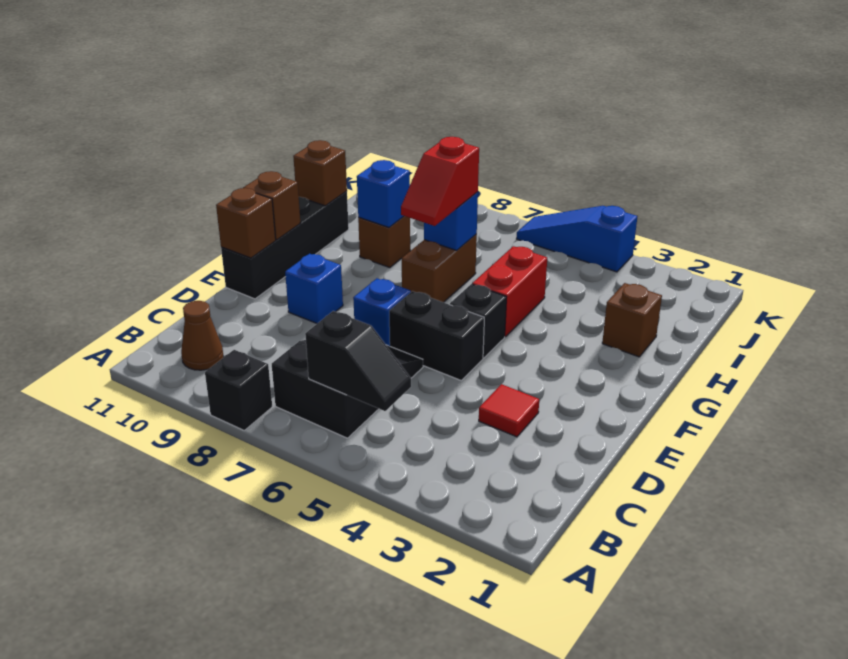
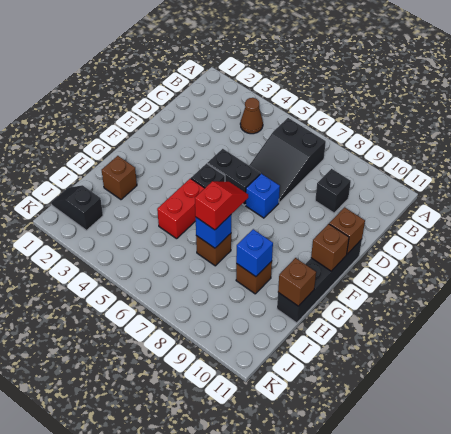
black brick A8 level 1 -> black brick C9 level 1
black slope B5:B6 level 2 top 6 -> black slope J1:J2 level 1 top 2
brown cone B10 level 1 -> brown cone B4 level 1
red tile D3 level 1 -> none
blue brick E9 level 1 -> none
brown brick G7:H7 level 1 -> brown brick H7 level 1
blue slope K4:K6 level 1 top 4 -> none

